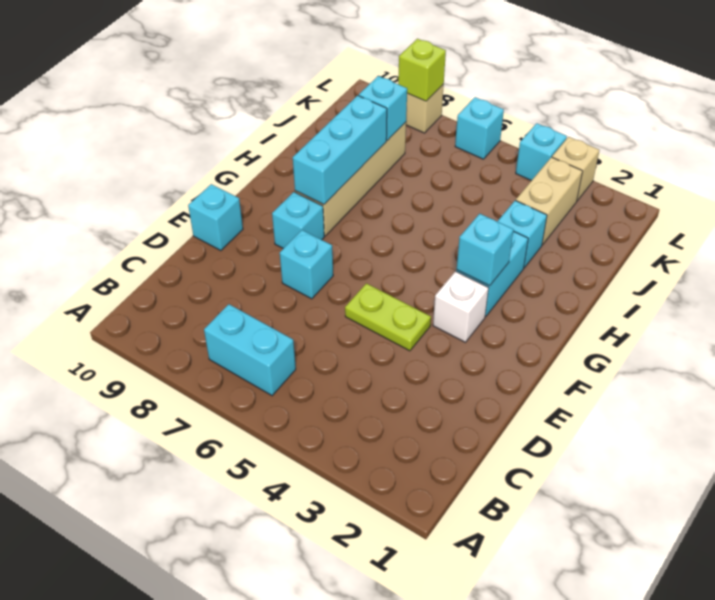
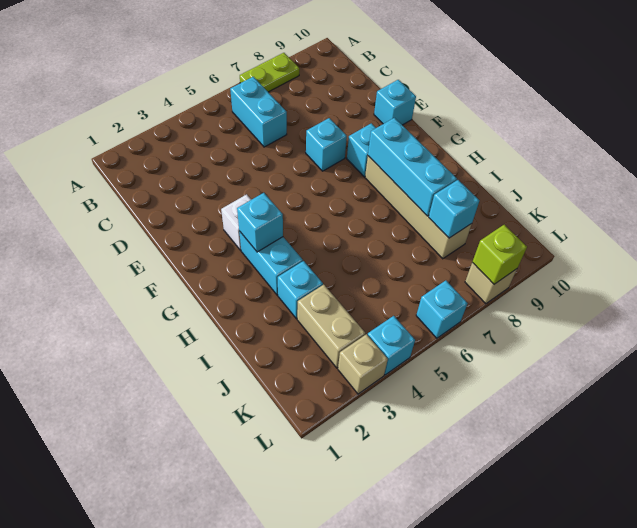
cyan brick B6:B7 level 1 -> cyan brick B6:C6 level 1
lime plate E4:E5 level 1 -> lime plate A7:A8 level 1

